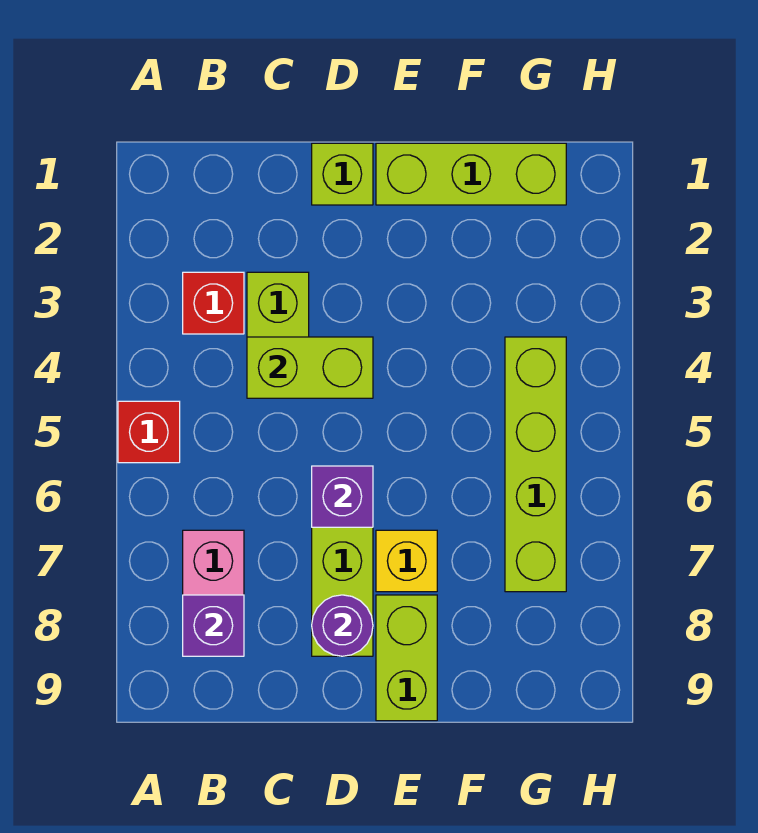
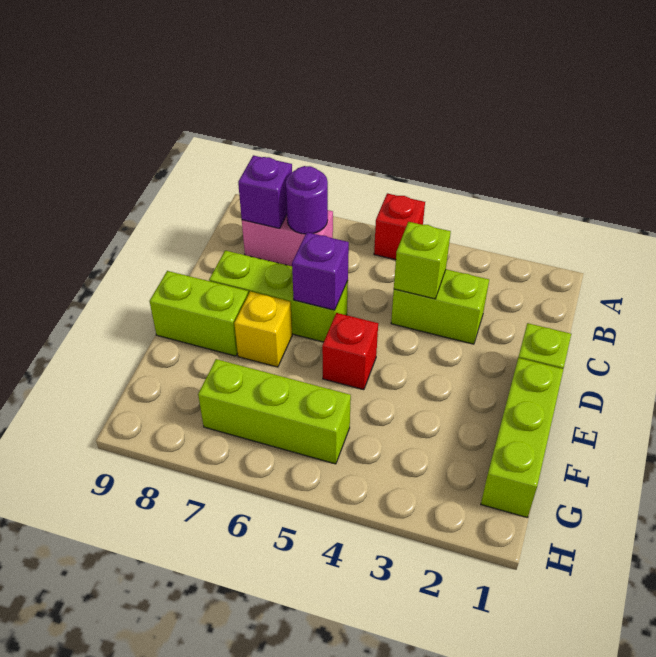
red brick B3 level 1 -> red brick E5 level 1
lime brick C4:D4 level 2 -> lime brick C4 level 2
purple round brick D8 level 2 -> purple round brick B7 level 2
lime brick G4:G7 level 1 -> lime brick G5:G7 level 1

